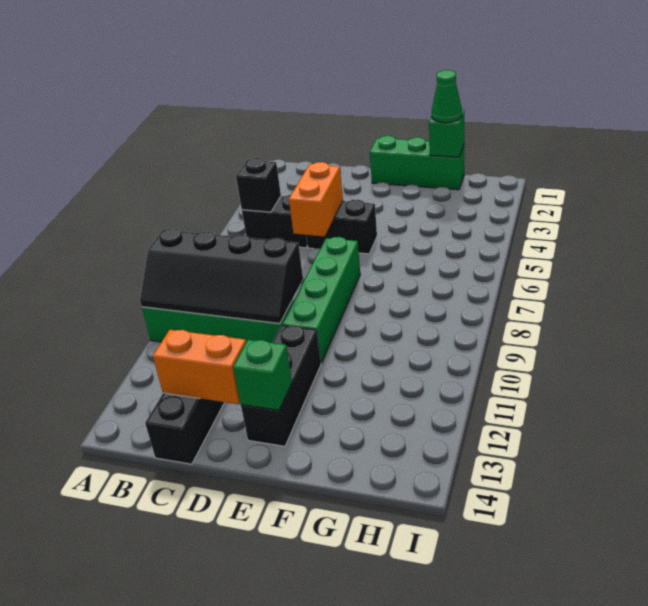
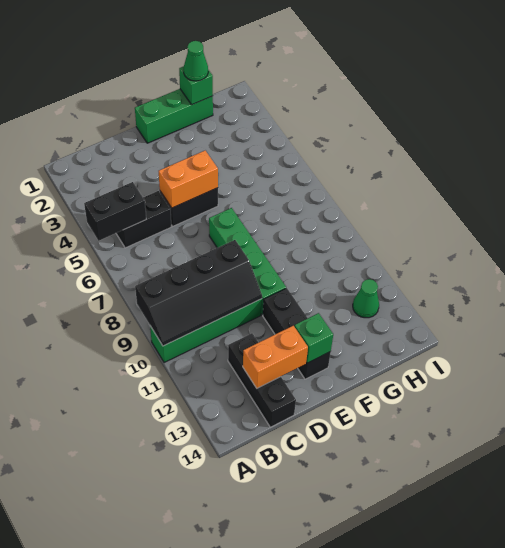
black brick B5 level 2 -> black brick A5:B5 level 2
orange brick D5:D6 level 2 -> orange brick D5:E5 level 2
none -> green cone H12 level 1

